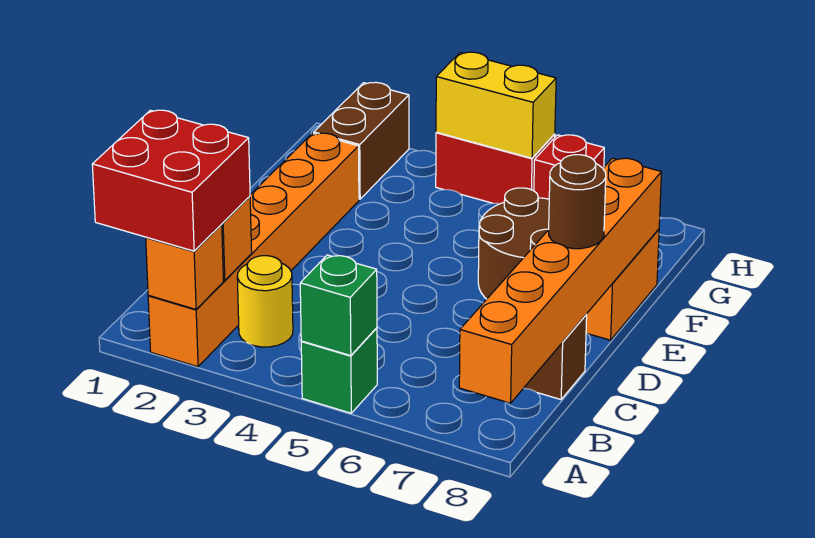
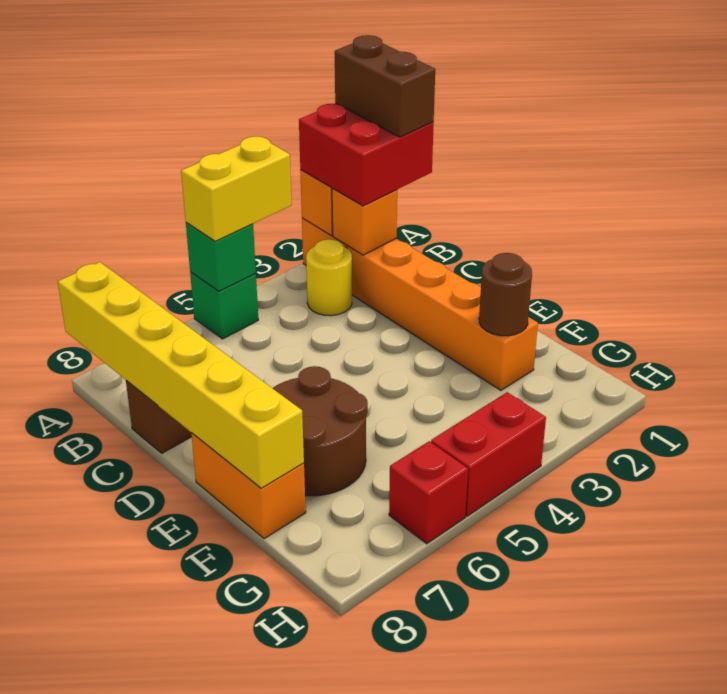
orange brick A8:F8 level 2 -> yellow brick A8:F8 level 2
brown round brick D8 level 3 -> brown round brick F2 level 2
brown brick G2:H2 level 1 -> brown brick A1:B1 level 4
yellow brick H4:H5 level 2 -> yellow brick A4:A5 level 3

